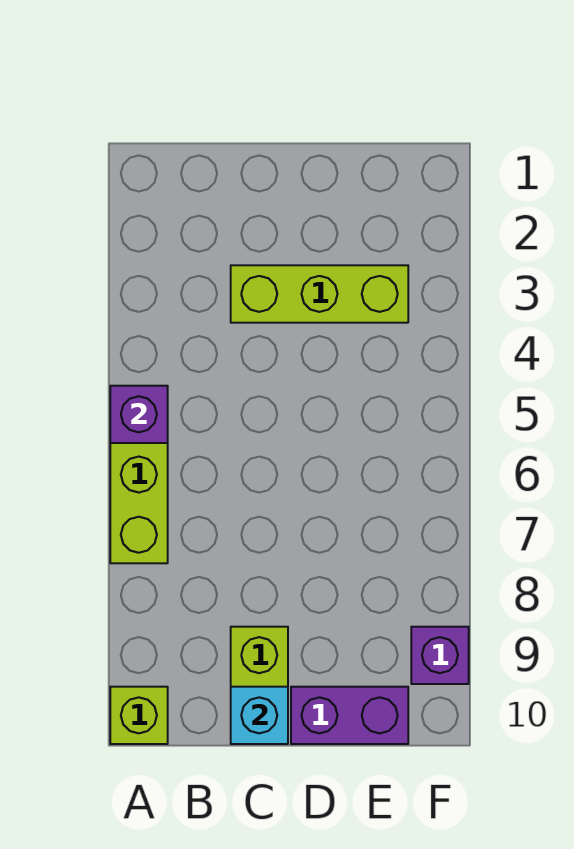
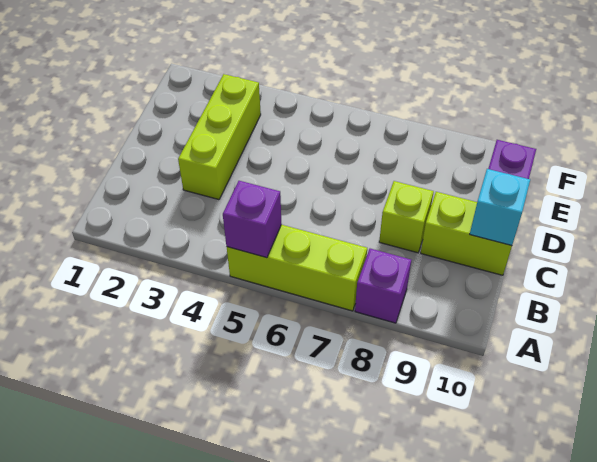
lime brick A10 level 1 -> lime brick C8 level 1
purple brick F9 level 1 -> purple brick A8 level 1

